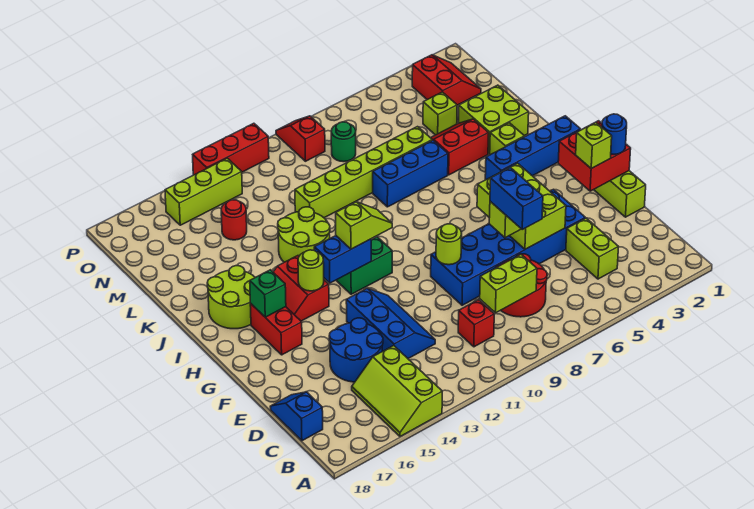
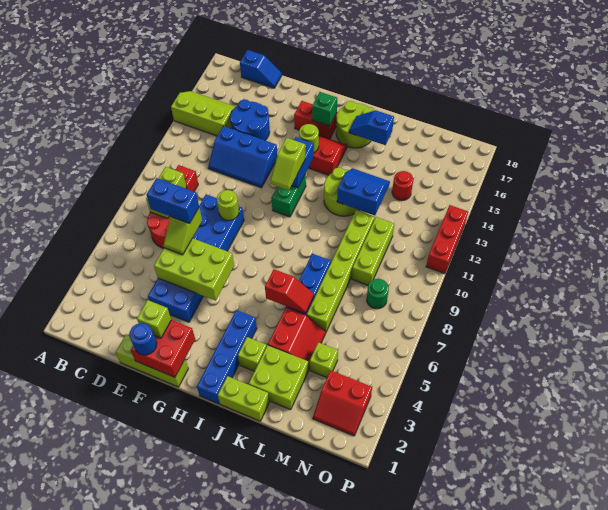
lime brick C4:D4 level 1 -> lime brick J1:K1 level 1
none -> blue slope J16:K16 level 2 top K
none -> blue slope K12:L13 level 2 top 12
red slope O9:P9 level 1 top O -> red slope J6:K6 level 2 top J
lime brick O13:O15 level 1 -> lime brick M9:M11 level 1

